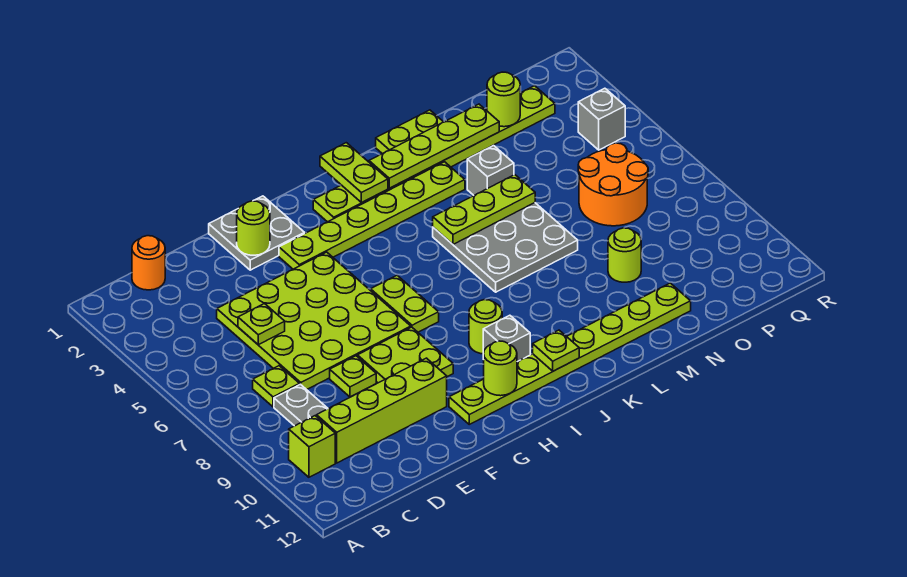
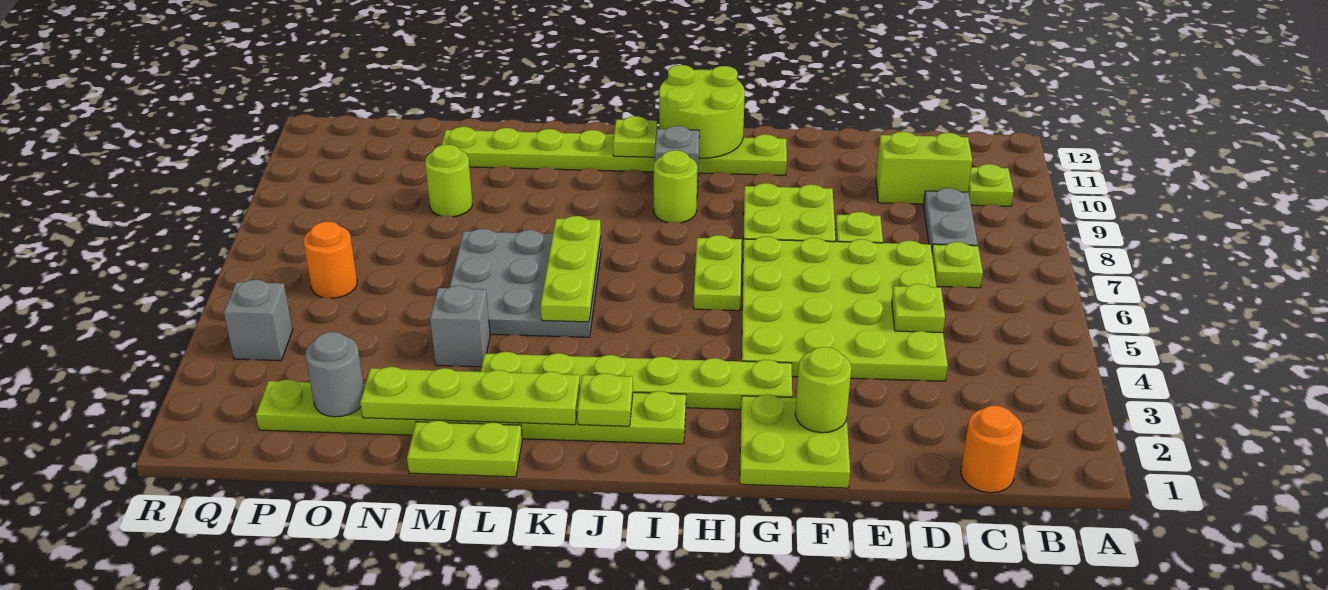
lime brick B10 level 1 -> lime plate B10 level 1
lime brick C10:F10 level 1 -> lime brick C10:D10 level 1
grey plate F1:G2 level 1 -> lime plate F1:G2 level 1
lime round brick H11 level 2 -> lime round brick H11:I12 level 2
lime plate J1:J2 level 2 -> lime plate J2 level 2
lime plate K5:M5 level 2 -> lime plate K5:K7 level 2
lime round brick O2 level 2 -> grey round brick O2 level 2
orange round brick O6:P7 level 1 -> orange round brick P6 level 1

